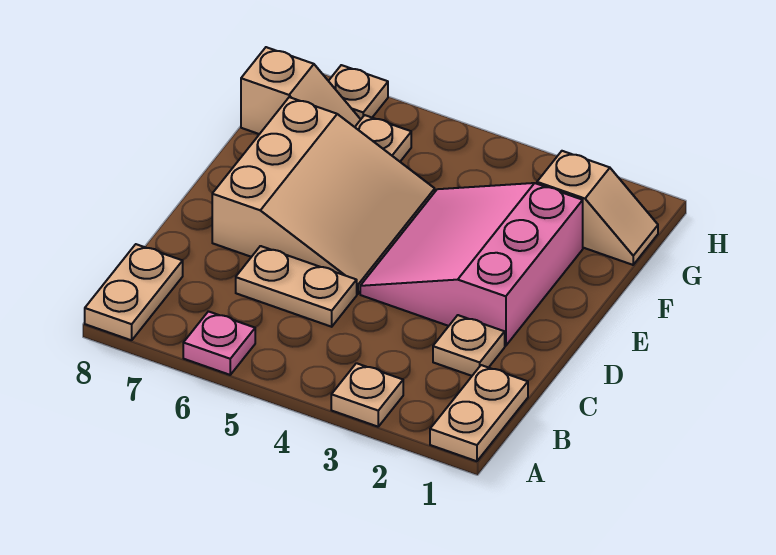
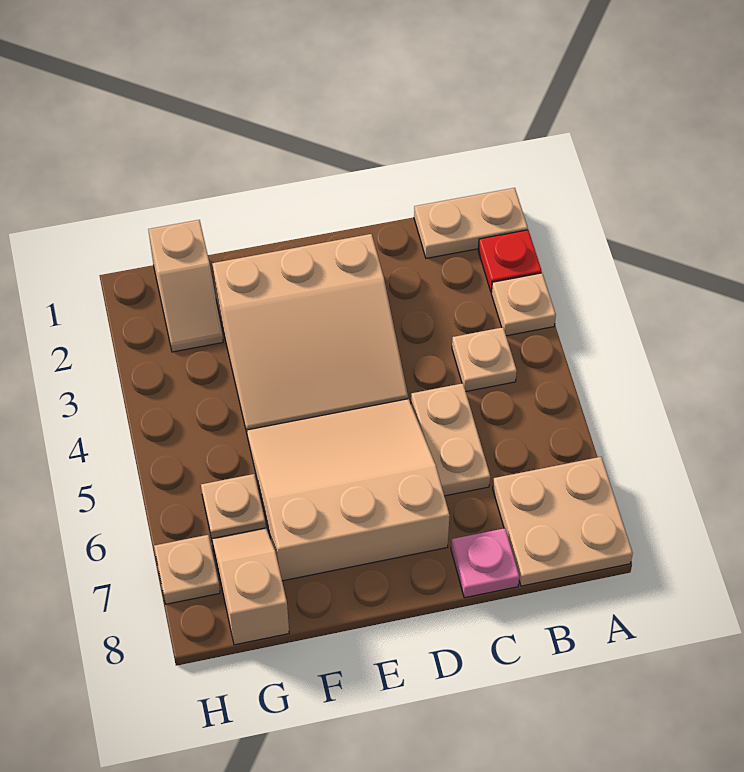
none -> red plate A2 level 1
pink plate A6 level 1 -> pink plate C8 level 1
tan plate A8:B8 level 1 -> tan plate A7:B8 level 1
tan plate C2 level 1 -> tan plate B4 level 1
pink slope D2:F4 level 1 top 2 -> tan slope D2:F4 level 1 top 2
tan slope G1:G2 level 1 top 2 -> tan slope G1:G2 level 1 top 1

